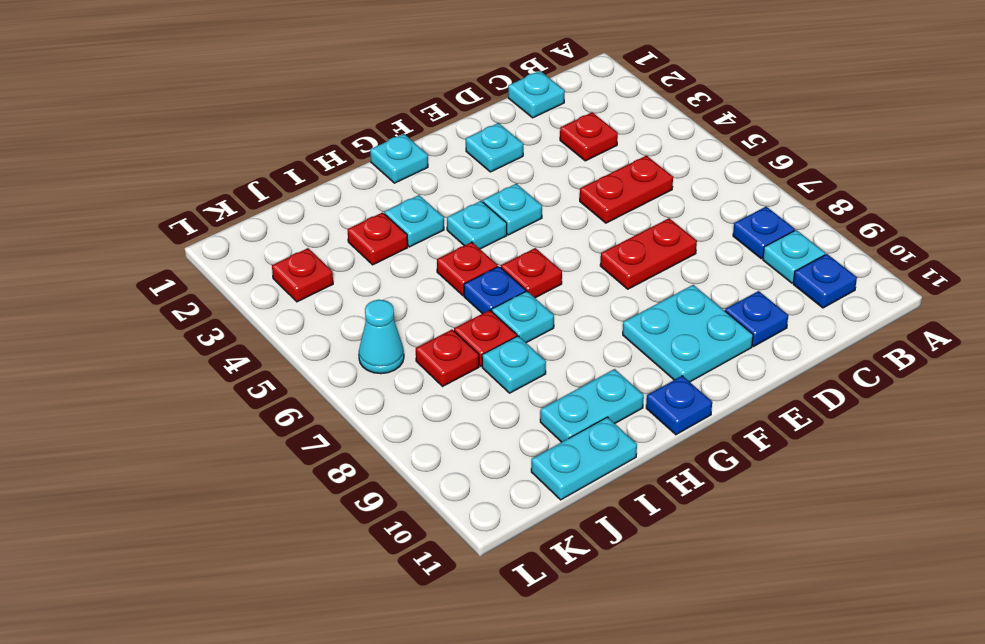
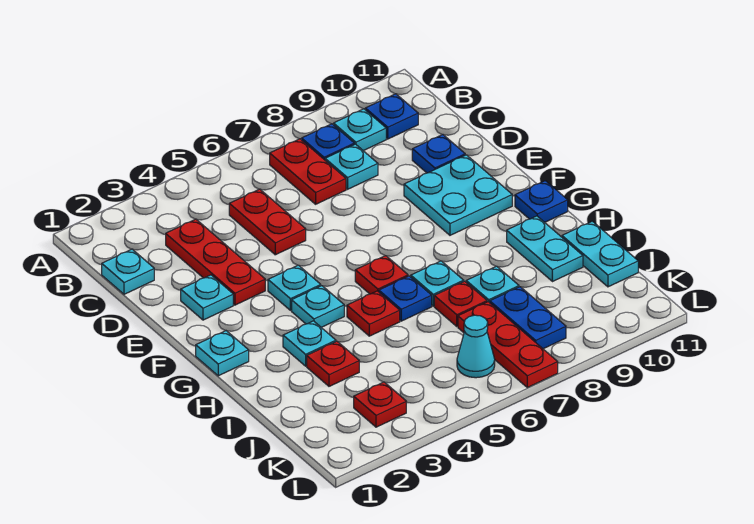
red plate C3 level 1 -> red plate C3:E3 level 1
none -> cyan plate C8 level 1
red plate D7:E7 level 1 -> red plate B7:C7 level 1
red plate J7 level 1 -> red plate J7:L7 level 1
none -> blue plate J8:K8 level 1

